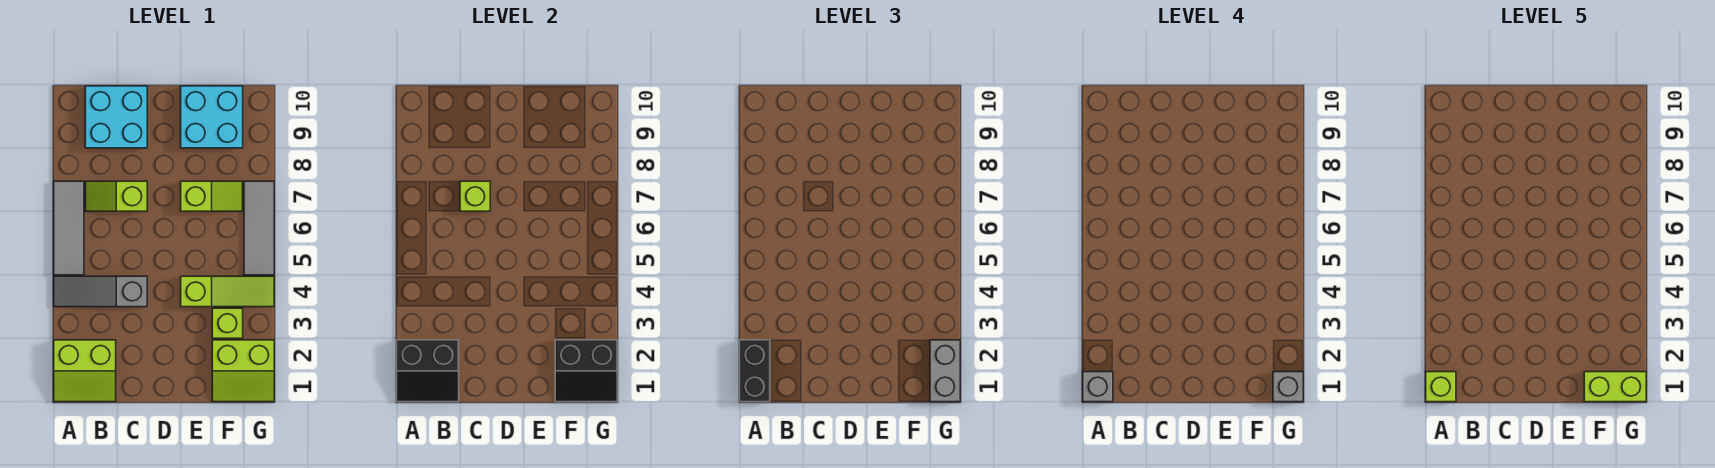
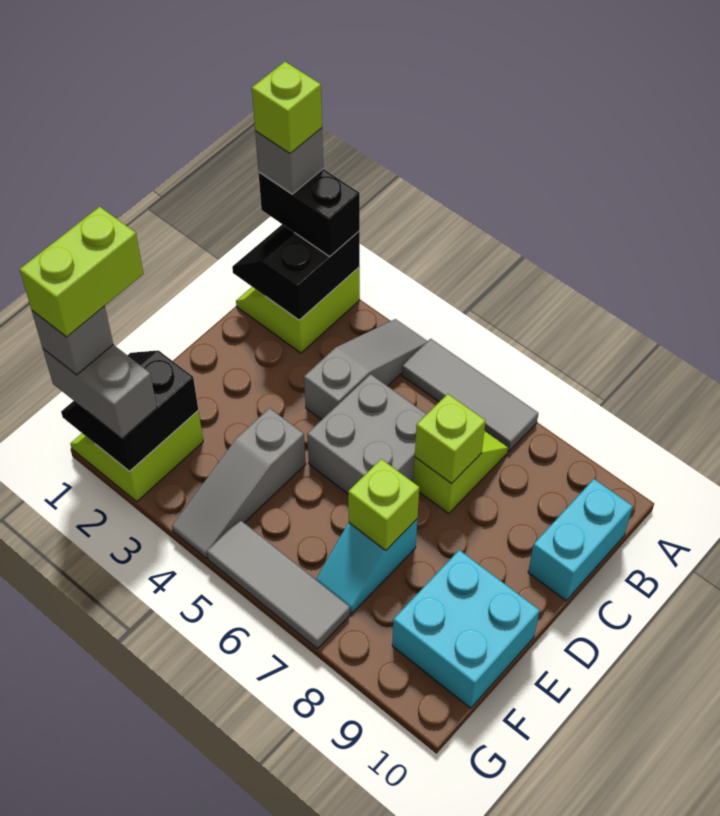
cyan brick B9:C10 level 1 -> cyan brick B10:C10 level 1
none -> grey brick C5:D6 level 1
lime slope E4:G4 level 1 top E -> grey slope E4:G4 level 1 top E
lime slope E7:F7 level 1 top E -> cyan slope E7:F7 level 1 top E
lime brick F3 level 1 -> lime brick E7 level 2

